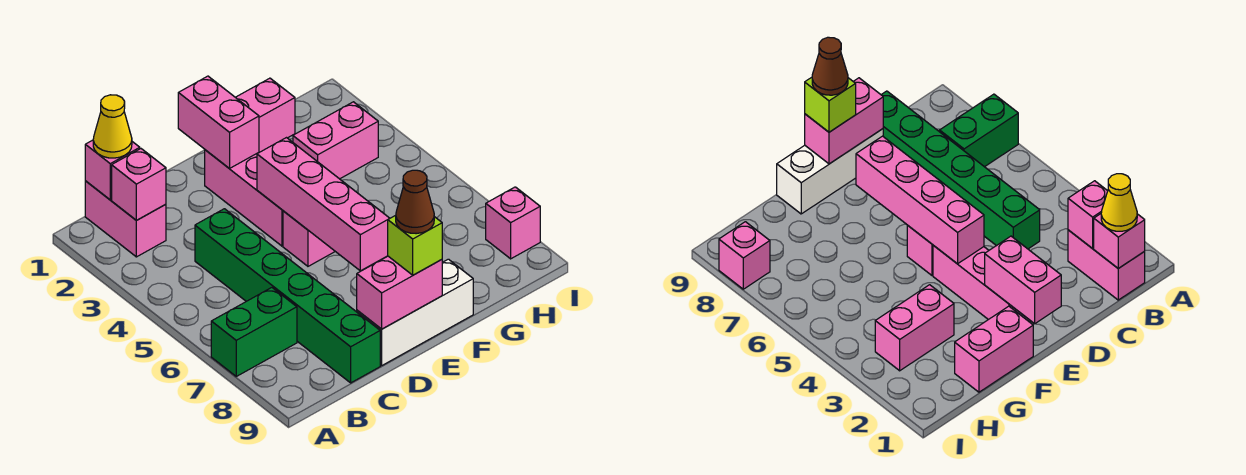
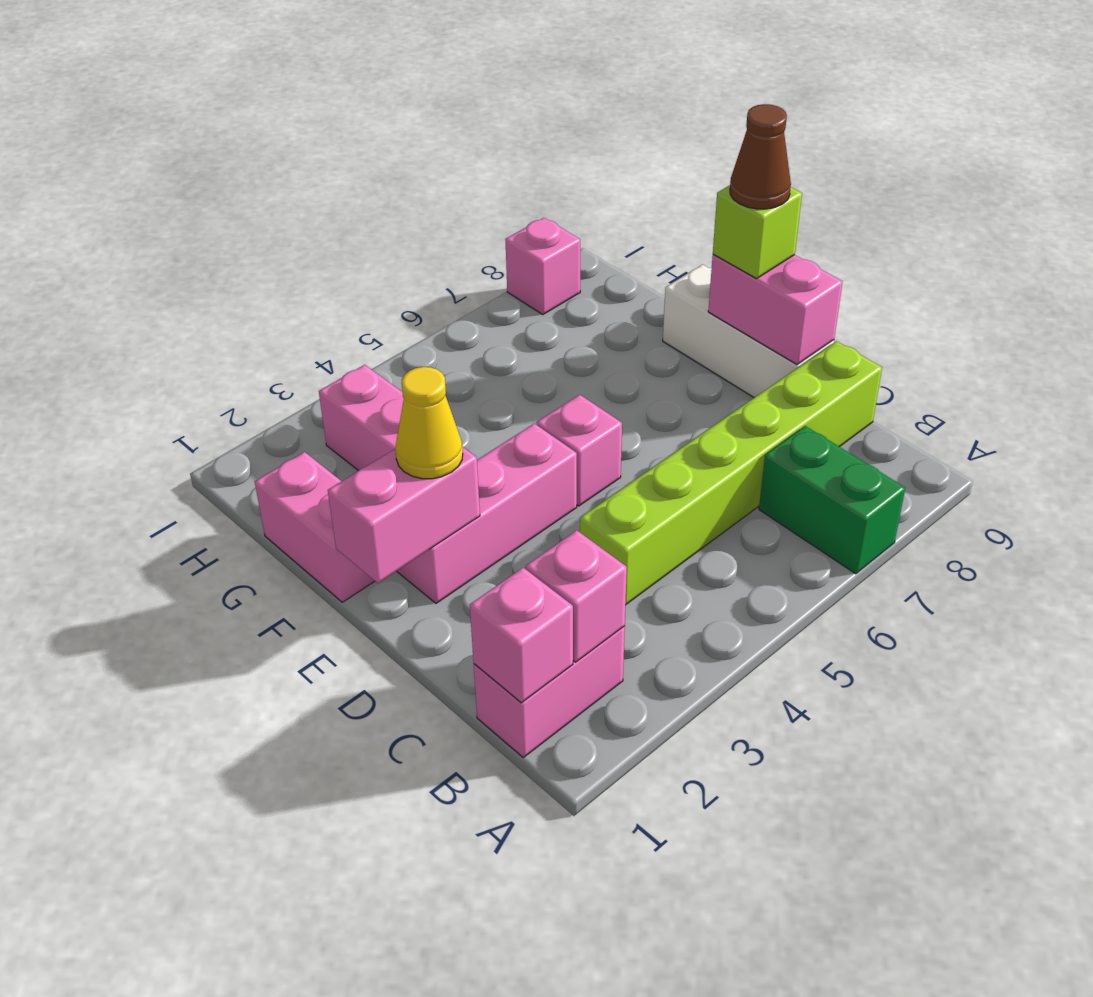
yellow cone B1 level 3 -> yellow cone E2 level 3
green brick C4:C9 level 1 -> lime brick C4:C9 level 1
pink brick E4:E7 level 2 -> none

